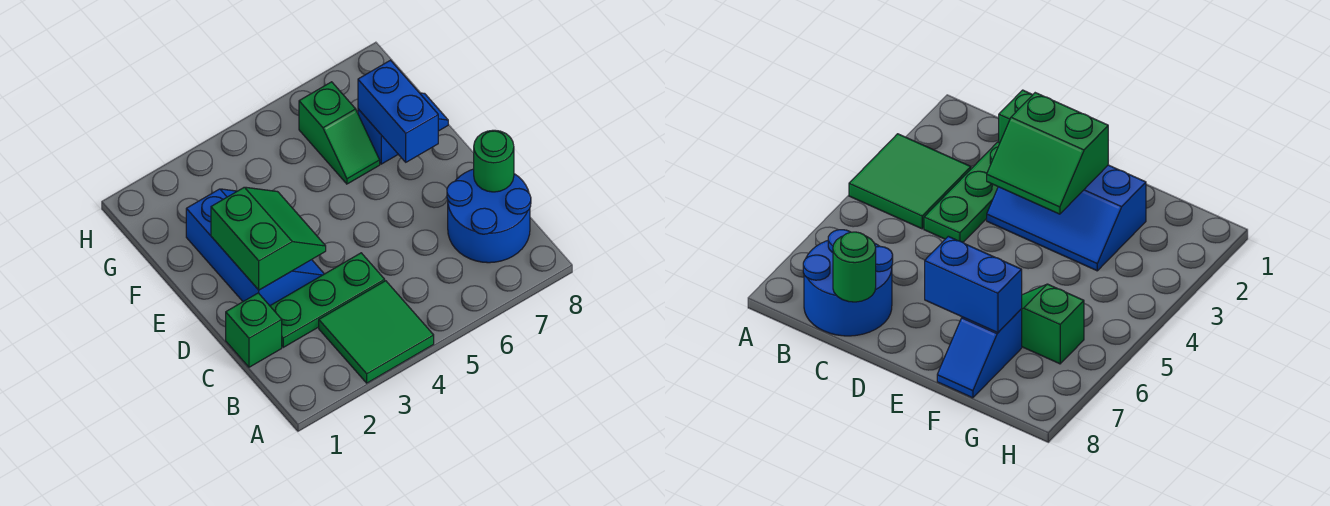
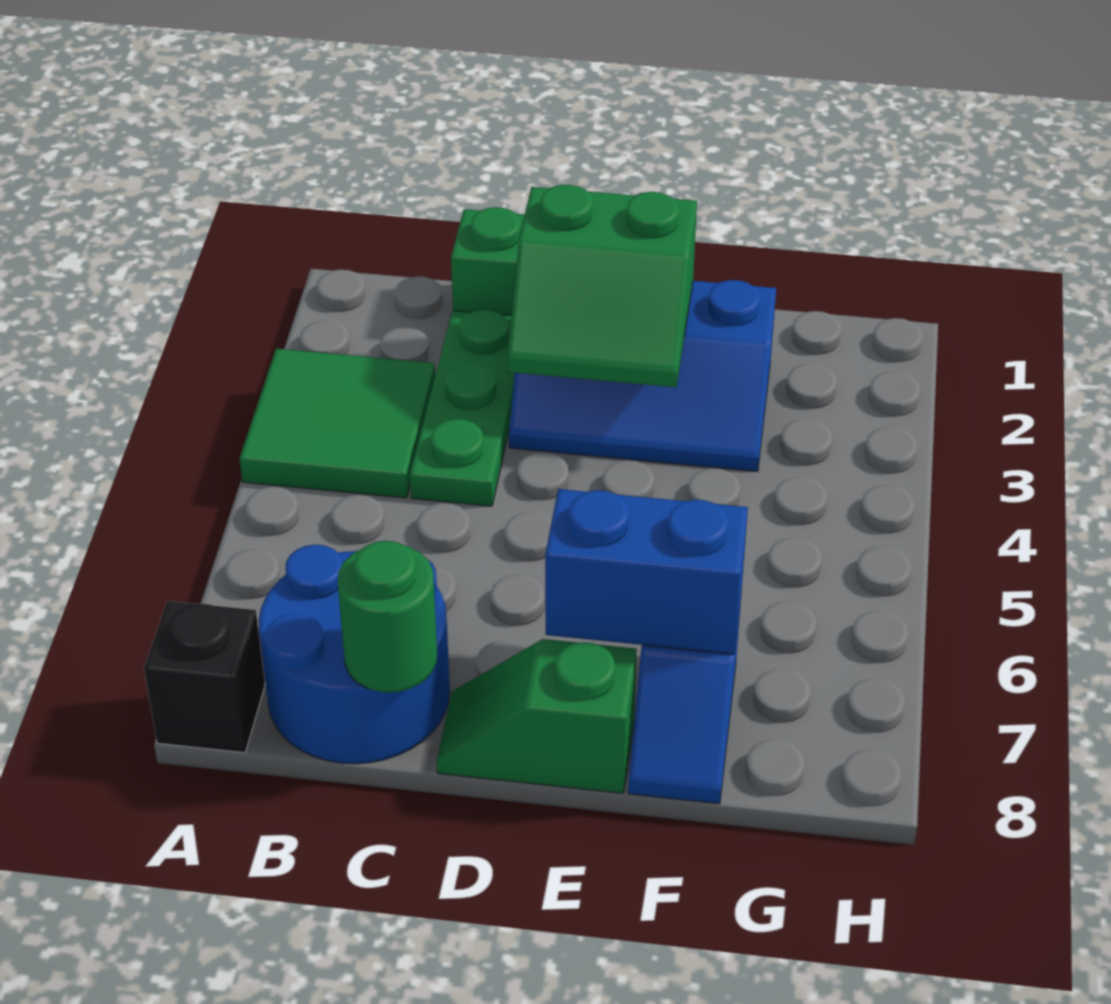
none -> black brick A8 level 1
green slope F6:G6 level 1 top G -> green slope D8:E8 level 1 top E

